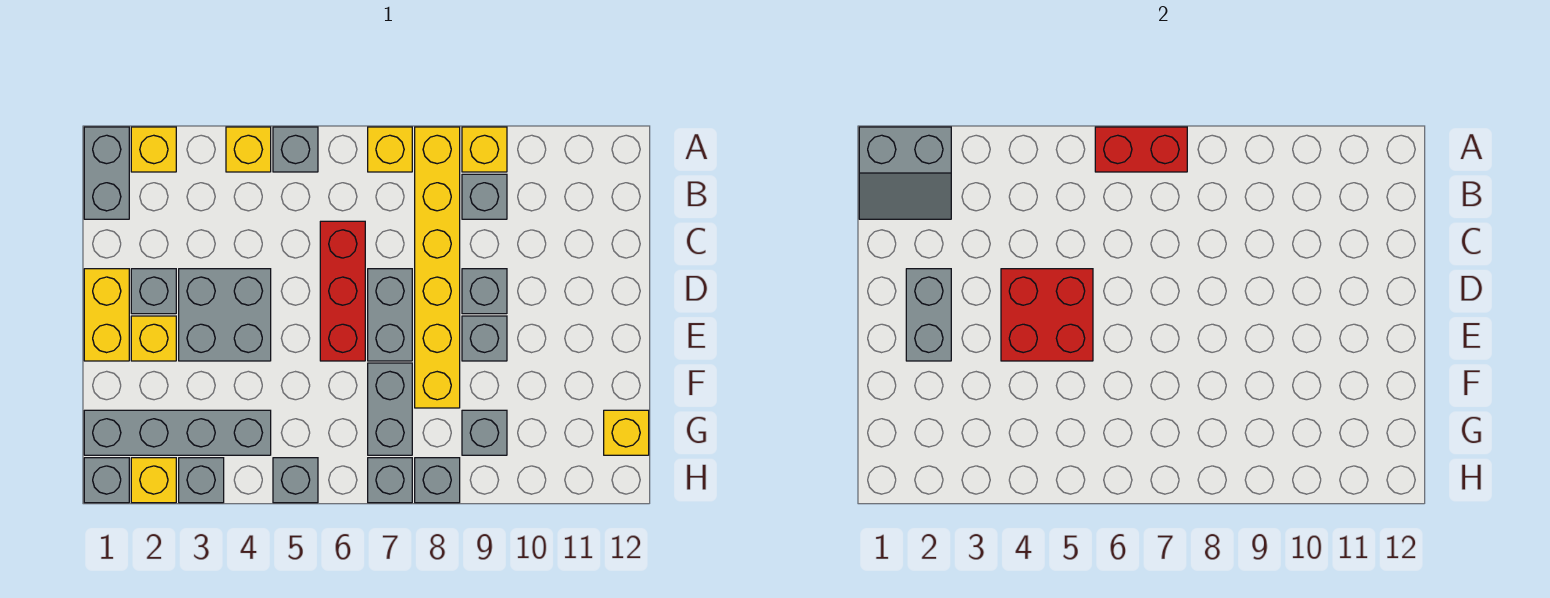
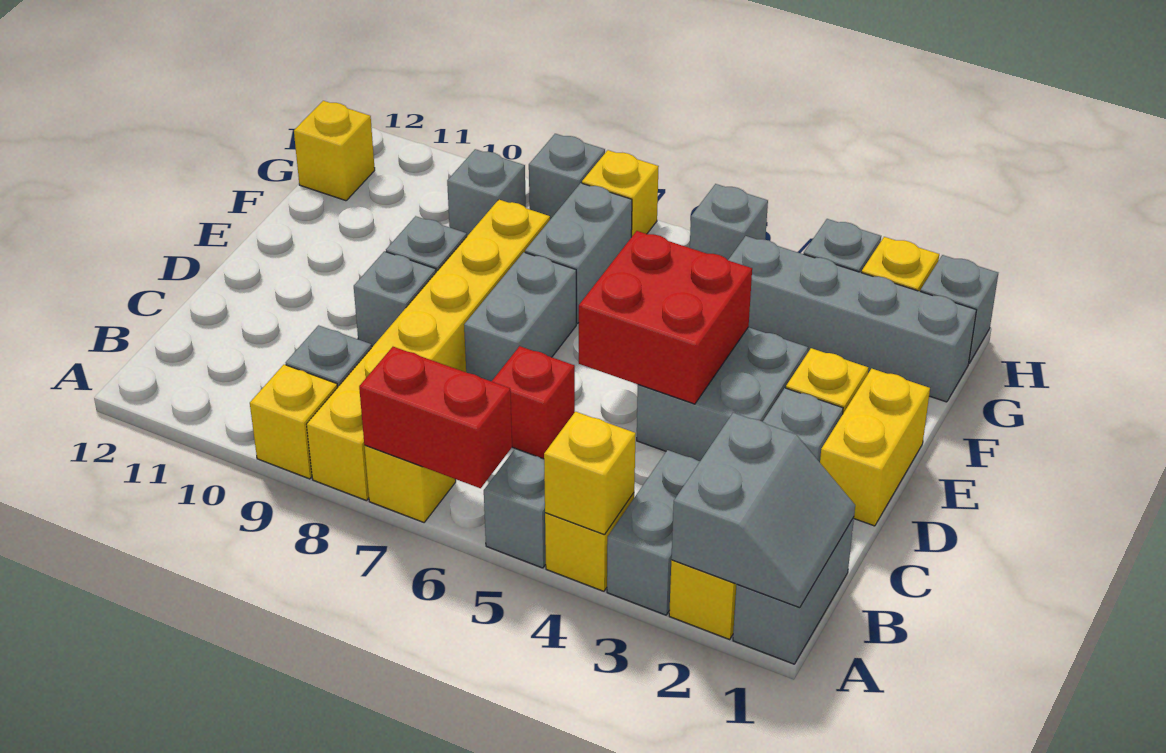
grey slope A1:B2 level 2 top A -> grey slope A1:B2 level 2 top 2
none -> yellow brick A4 level 2
red brick C6:E6 level 1 -> red brick C6 level 1
grey brick D2:E2 level 2 -> grey brick A3:B3 level 1
grey brick H7 level 1 -> yellow brick H7 level 1

